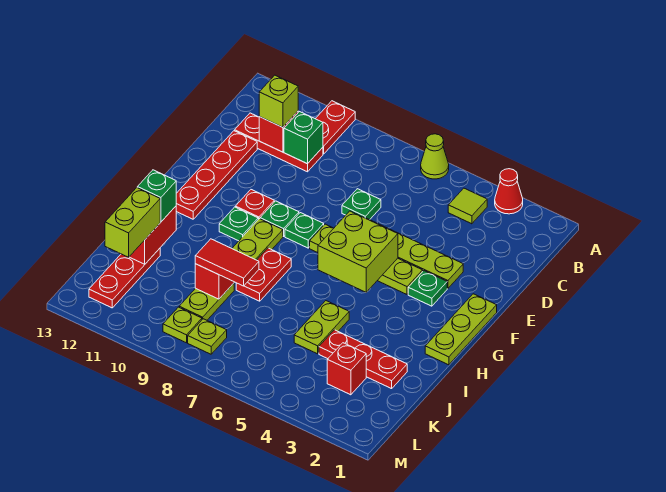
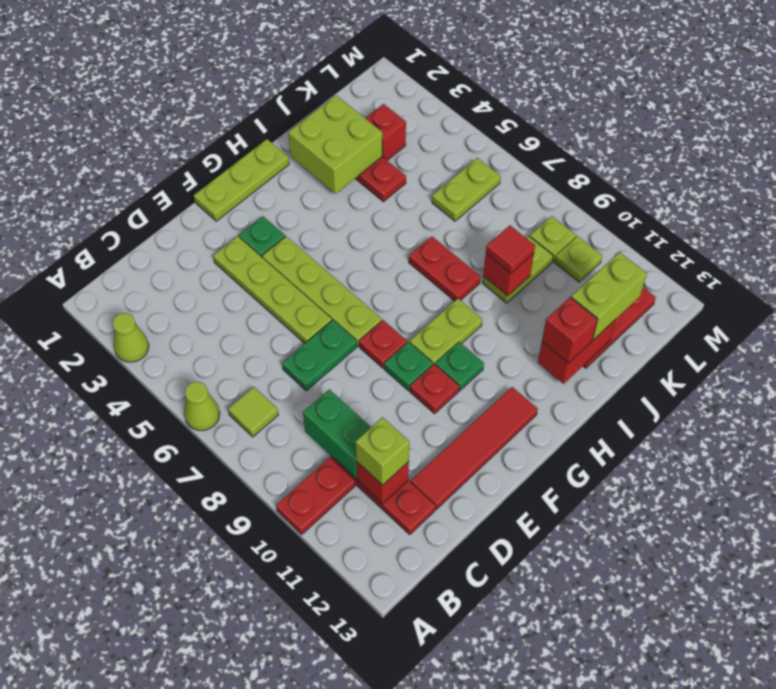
red cone A3 level 1 -> lime cone A3 level 1
lime tile B4 level 1 -> lime tile B7 level 1
green brick C10 level 2 -> green brick C9:C10 level 2
green plate D7 level 1 -> green plate D7:E7 level 1
red plate D12:G12 level 1 -> red tile D12:G12 level 1
lime brick F5:G6 level 2 -> lime brick I2:J3 level 2
green plate F8 level 1 -> red plate F8 level 1
red plate H8:I8 level 1 -> red plate I7:I8 level 1
lime plate I5:J5 level 1 -> lime plate K6:L6 level 1
green brick I12 level 3 -> red brick I12 level 3
red tile J8:J9 level 3 -> red tile J9 level 3
lime plate L8 level 1 -> lime plate L10 level 1

